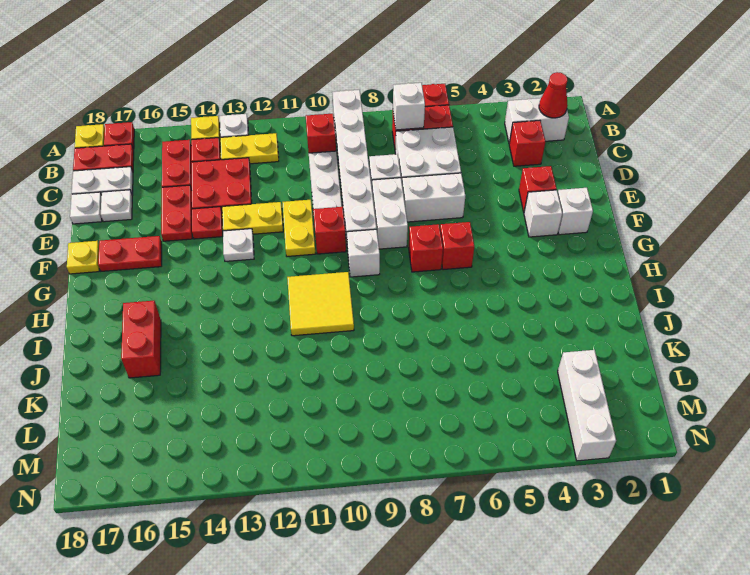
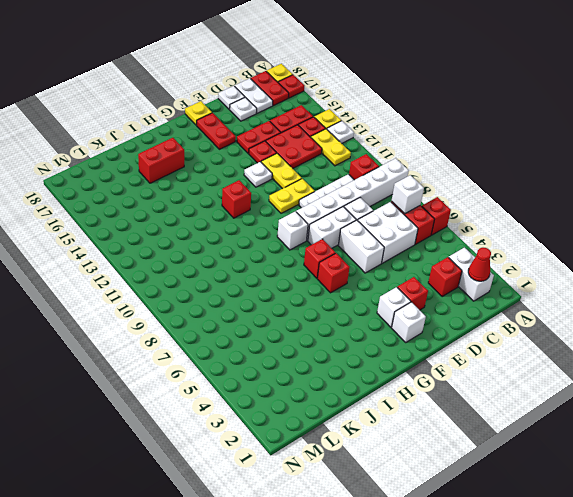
red brick F10 level 1 -> red brick H12 level 1
yellow tile H10:I11 level 1 -> none
white brick L3:N3 level 1 -> none

